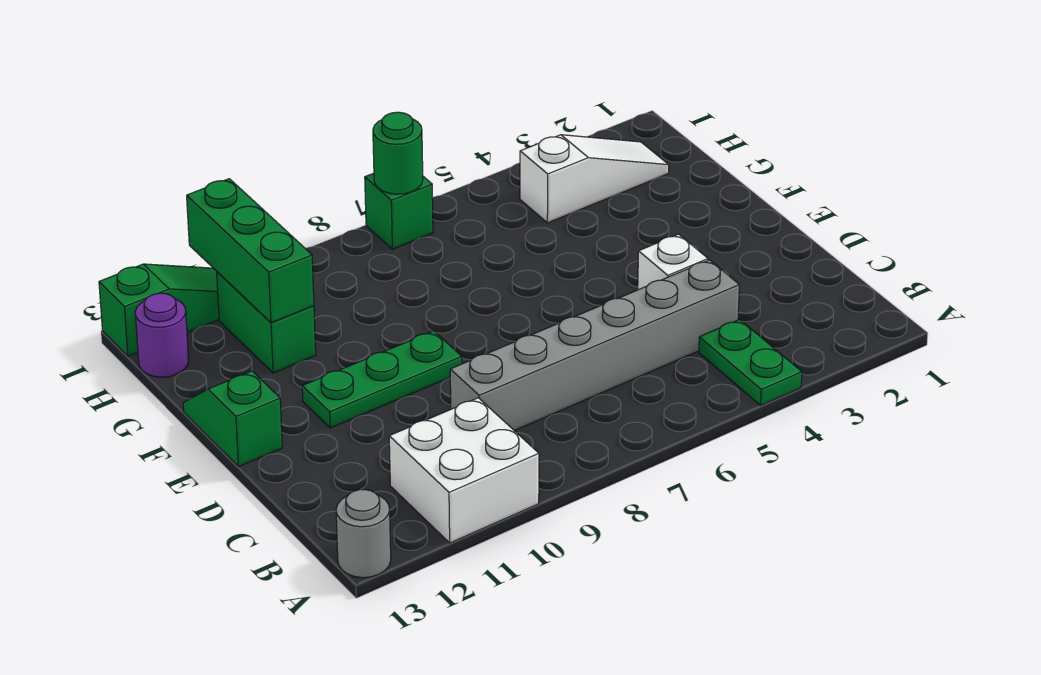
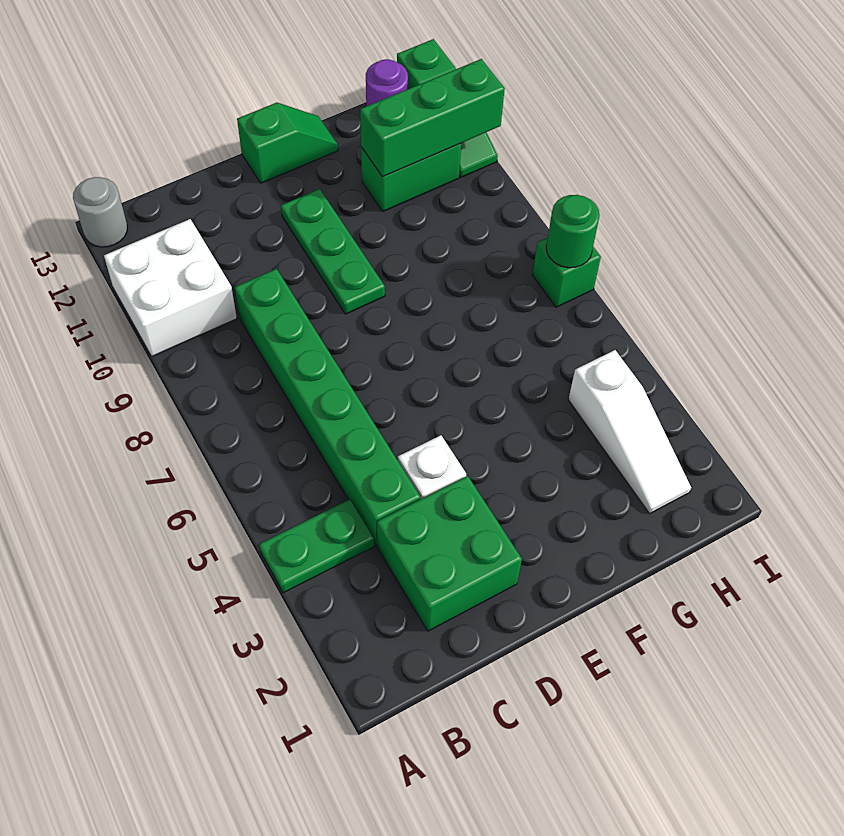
none -> green brick C2:D3 level 1
grey brick C4:C9 level 1 -> green brick C4:C9 level 1

